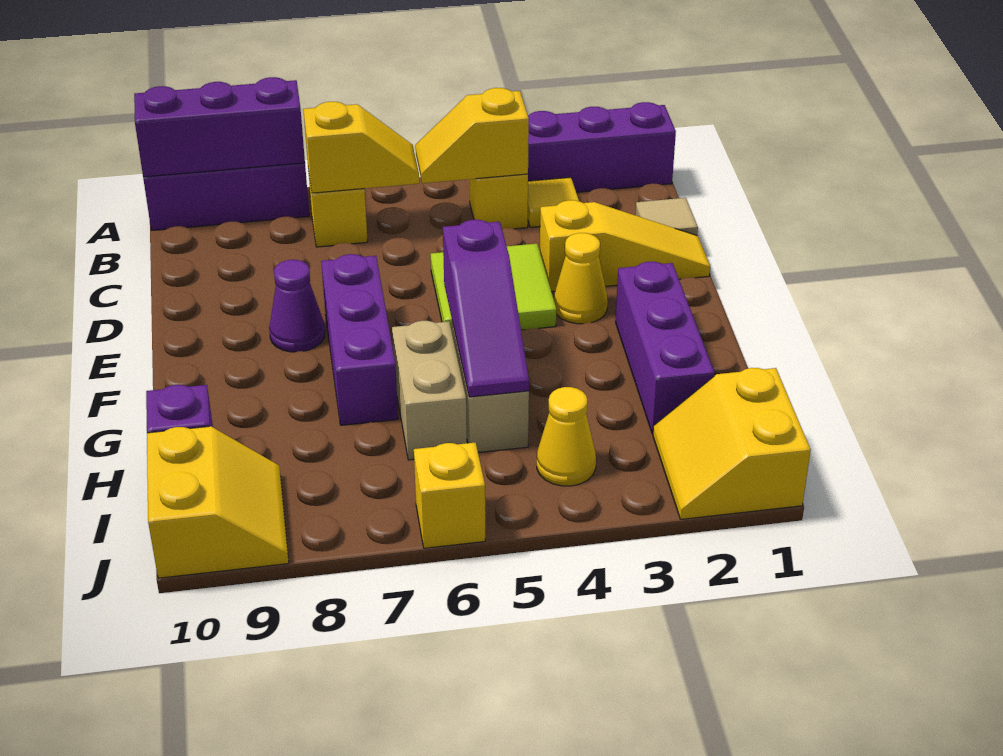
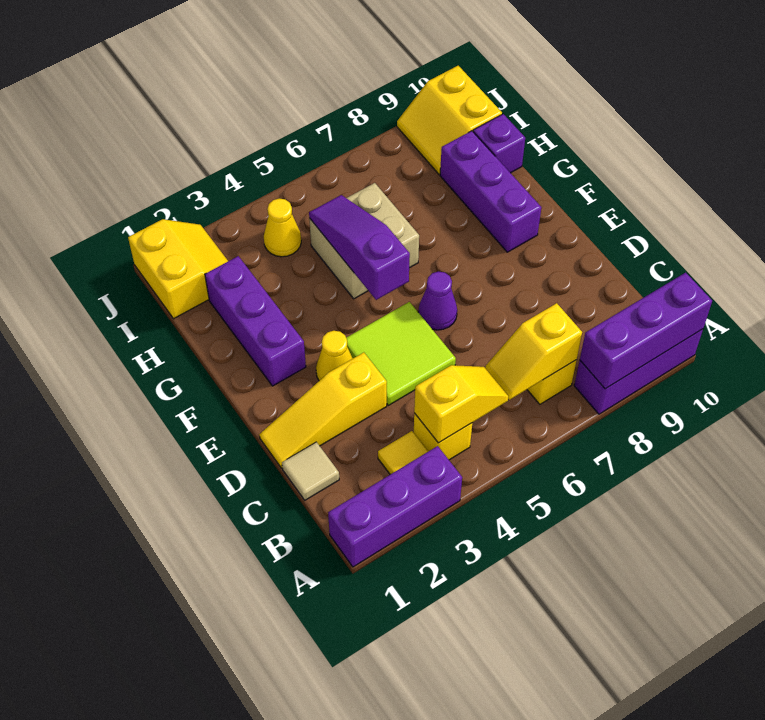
purple brick E7:G7 level 1 -> purple brick F9:H9 level 1
purple cone E8 level 1 -> purple cone E6 level 1
yellow brick J6 level 1 -> none

